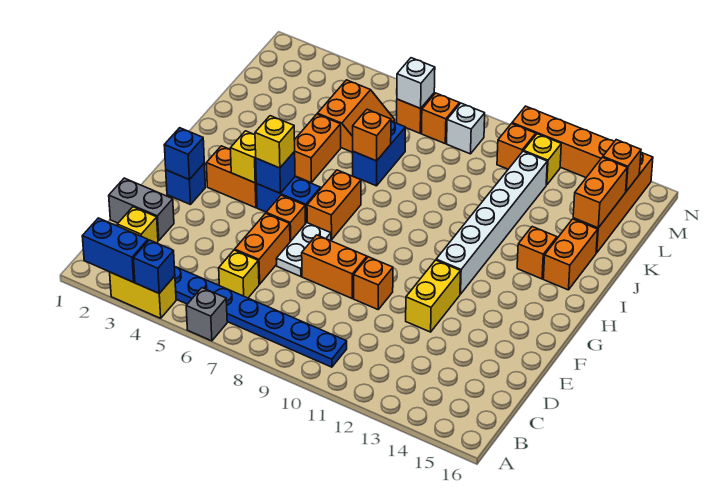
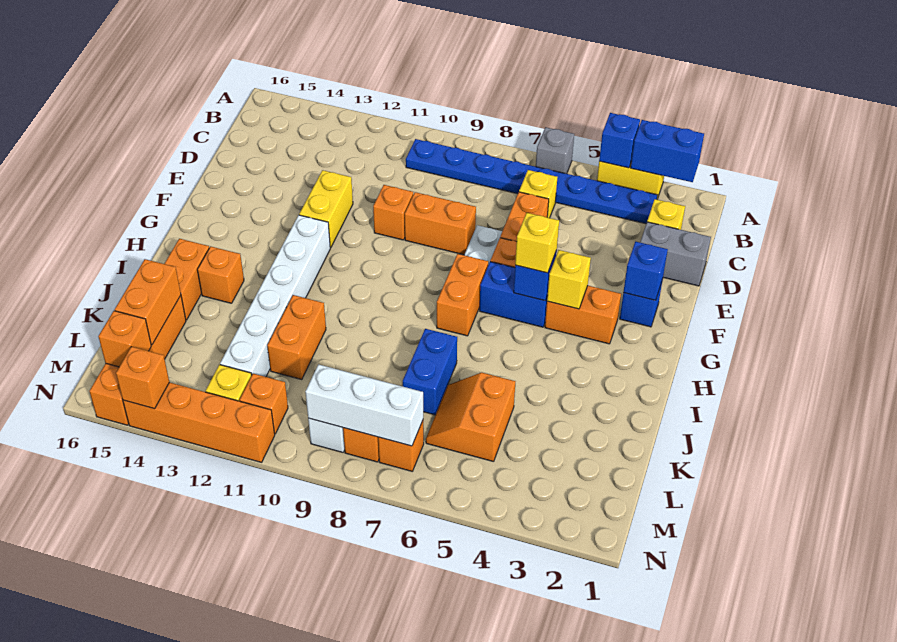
orange brick I5:J5 level 1 -> orange brick J11:K11 level 1
orange brick J7 level 2 -> orange brick N14 level 2
white brick M7 level 2 -> white brick M7:M9 level 2

